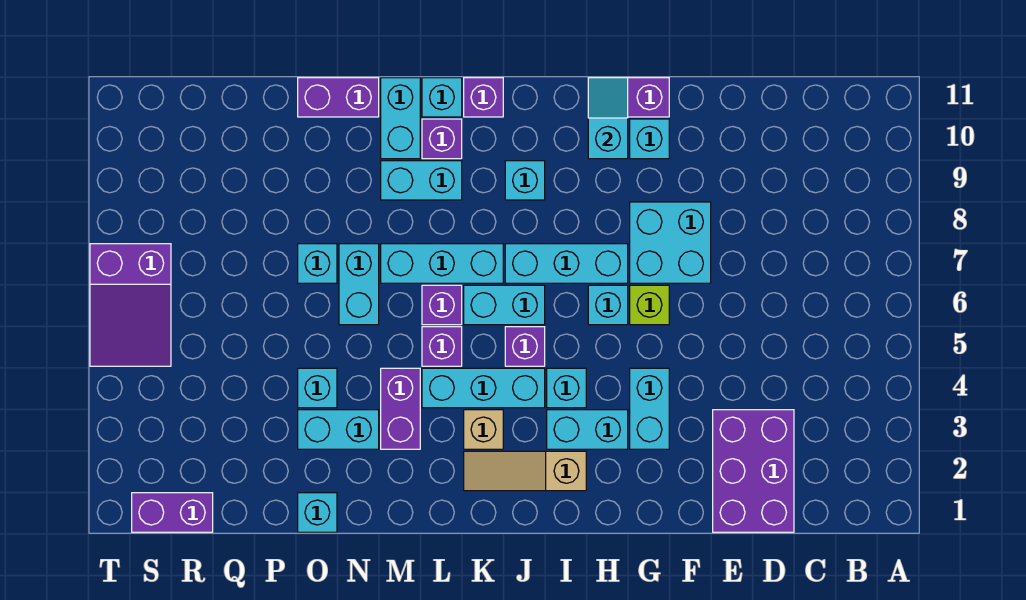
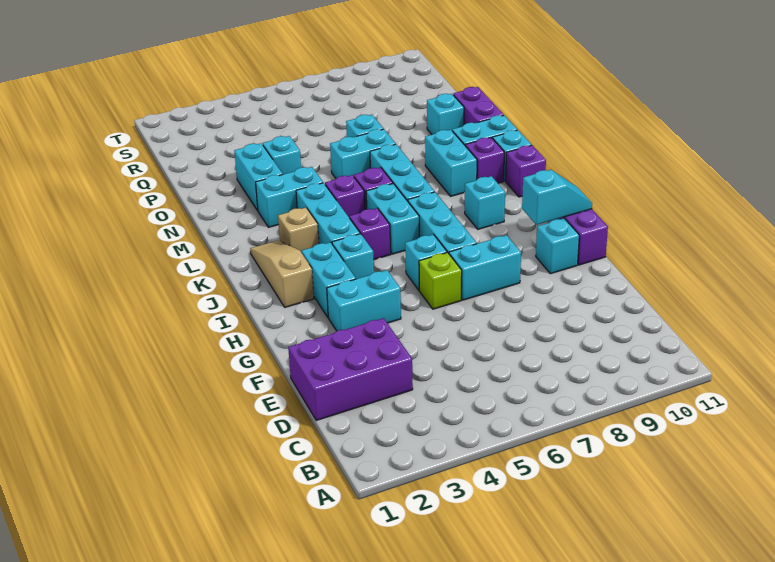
cyan brick F7:G8 level 1 -> cyan brick G7:G8 level 1
purple brick M3:M4 level 1 -> cyan brick M3:M4 level 1
cyan brick O1 level 1 -> cyan brick O10 level 1
purple brick R1:S1 level 1 -> none
purple slope S5:T7 level 1 top 7 -> none

